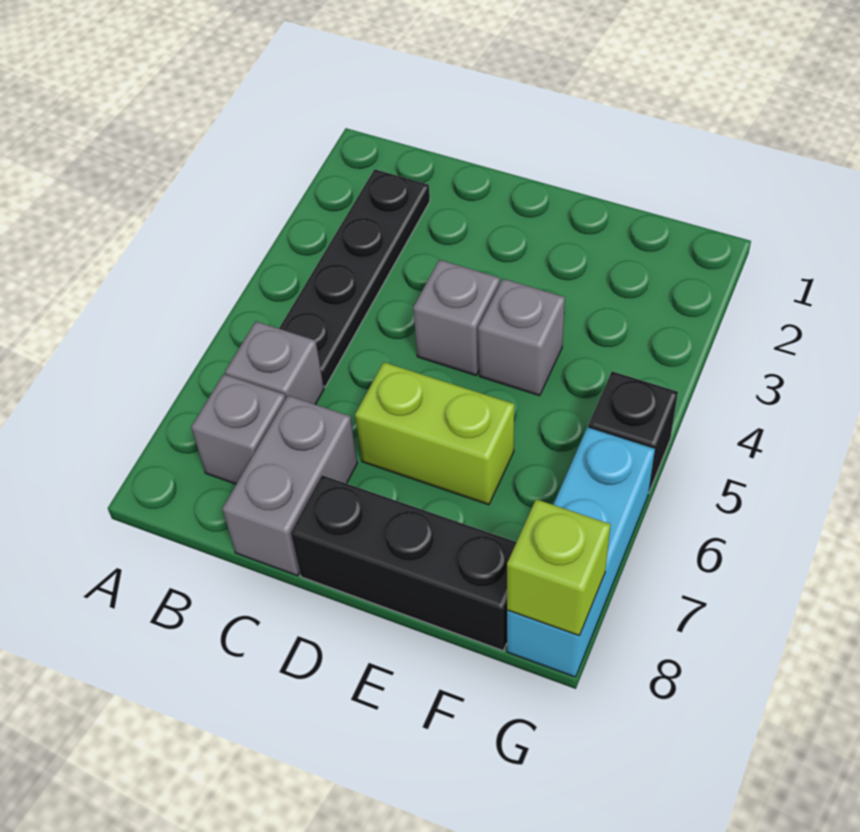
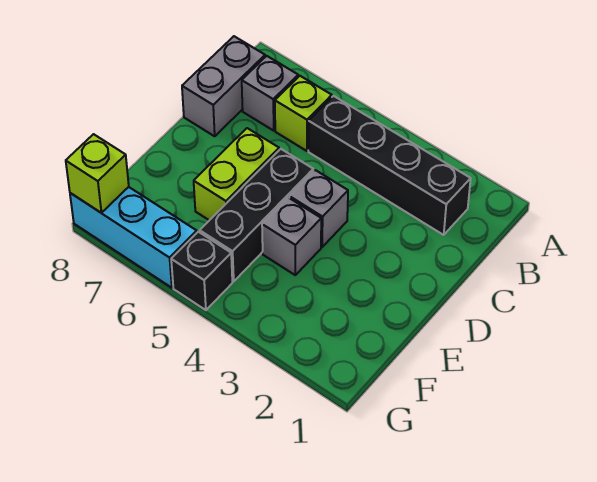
black plate B2:B5 level 1 -> black brick B2:B5 level 1
grey brick B6 level 1 -> lime brick B6 level 1
grey brick C7:C8 level 1 -> grey brick B8:C8 level 1
black brick D8:F8 level 1 -> black brick D5:F5 level 1

